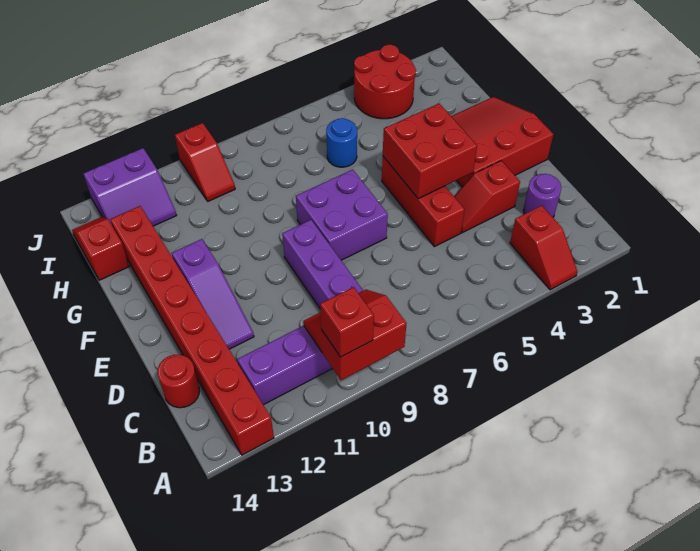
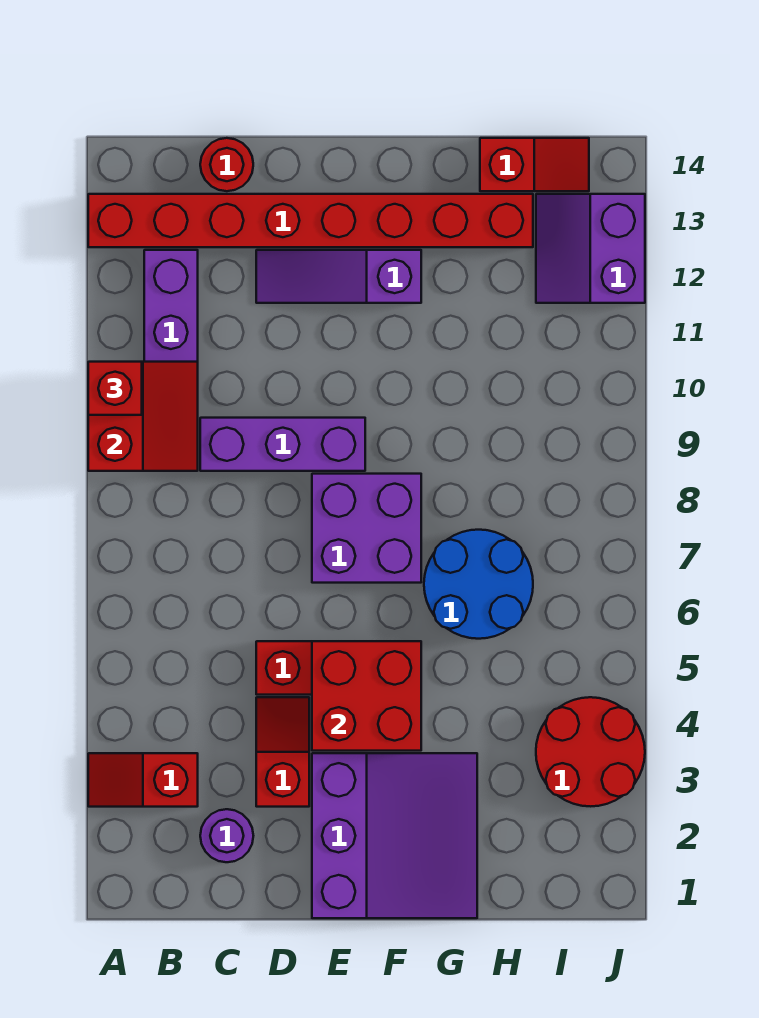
red slope E1:G3 level 1 top E -> purple slope E1:G3 level 1 top E
blue round brick H6 level 1 -> blue round brick G6:H7 level 1
red slope I10:J10 level 1 top J -> none

